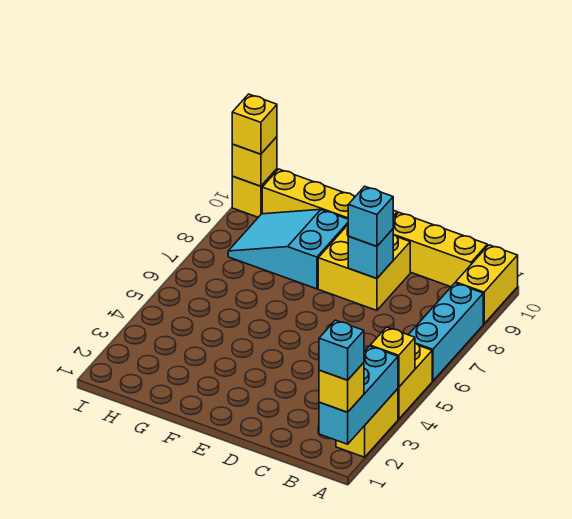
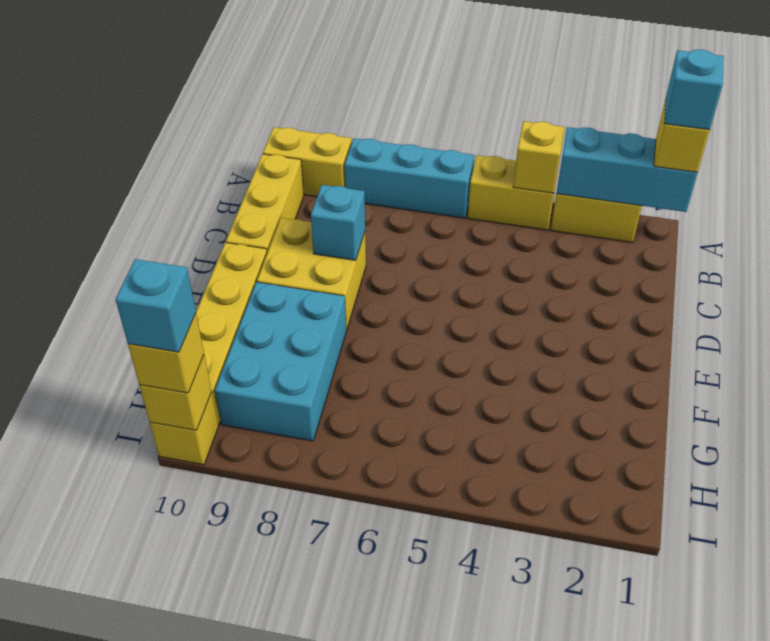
cyan brick D8 level 3 -> cyan brick I10 level 4
cyan slope F8:H9 level 1 top F -> cyan brick F8:H9 level 1

